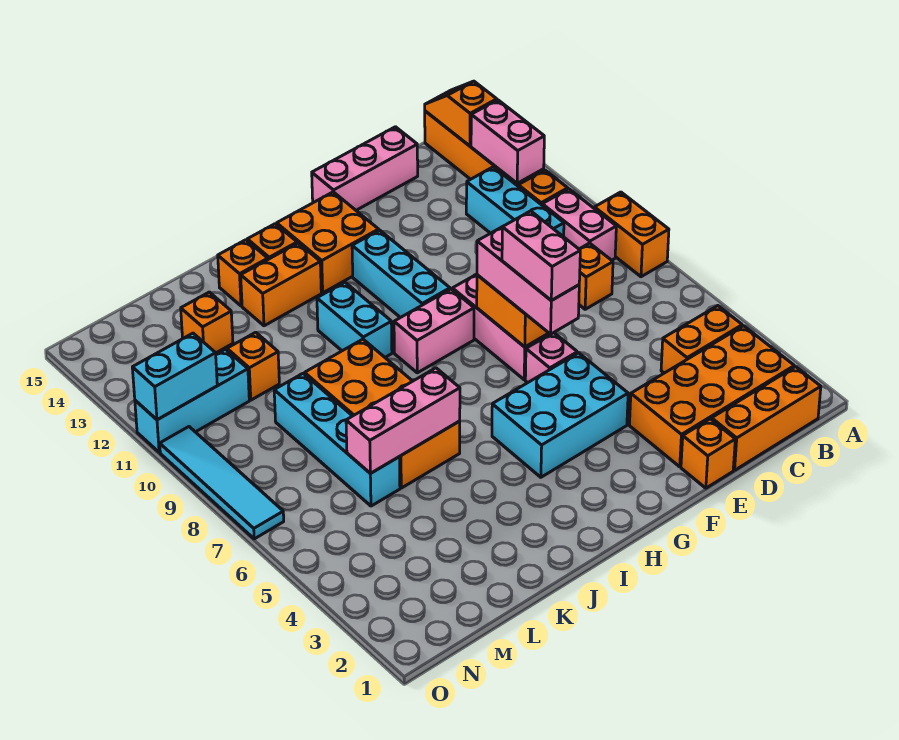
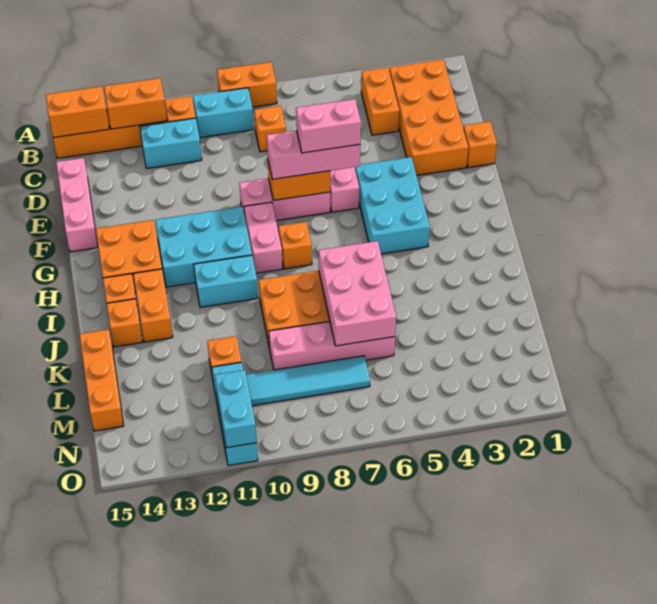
orange brick B1:D1 level 1 -> orange brick K15:M15 level 1
pink brick B9:B10 level 1 -> cyan brick B9:B10 level 1
pink brick B12:B13 level 2 -> orange brick B12:B13 level 2
orange slope B14:B15 level 2 top 14 -> orange brick B14:B15 level 2
cyan brick C10:C12 level 1 -> cyan brick C11:C12 level 1
cyan brick G10:G12 level 1 -> cyan brick G10:H12 level 1
pink brick J6:L6 level 2 -> pink brick J6:L7 level 2
cyan brick L6:L9 level 1 -> pink brick L6:L9 level 1
orange brick L13 level 1 -> orange brick H8 level 1
cyan tile O7:O10 level 1 -> cyan tile M7:M10 level 1

